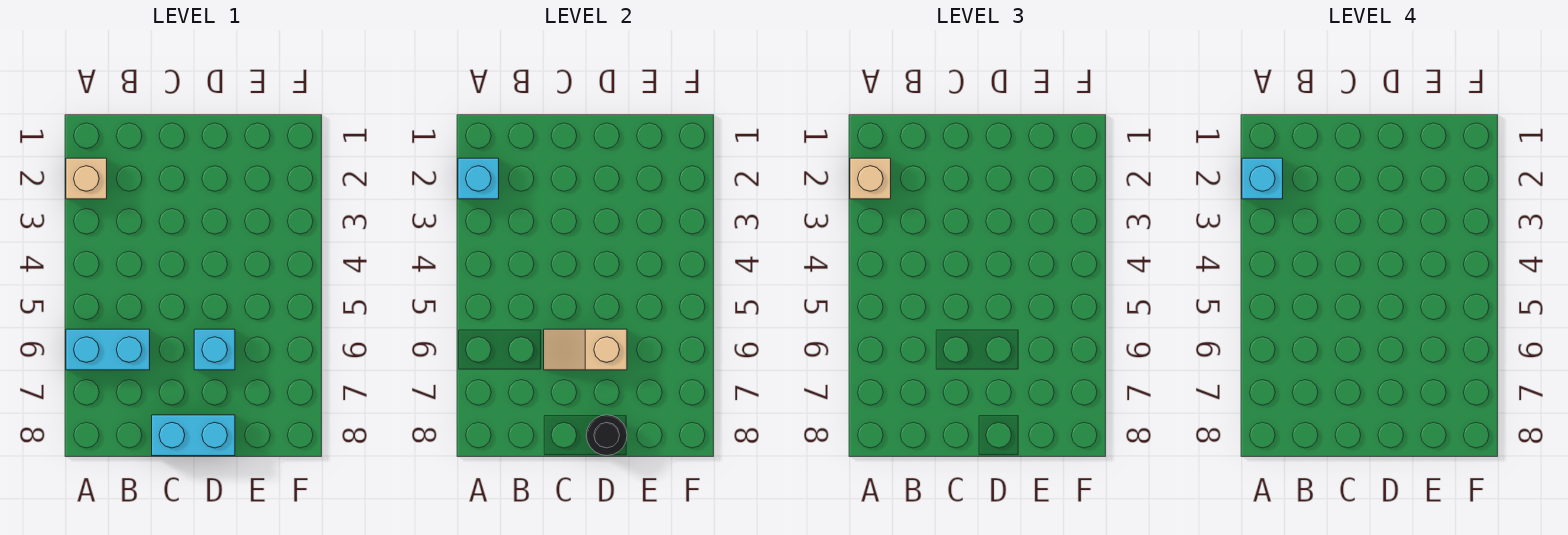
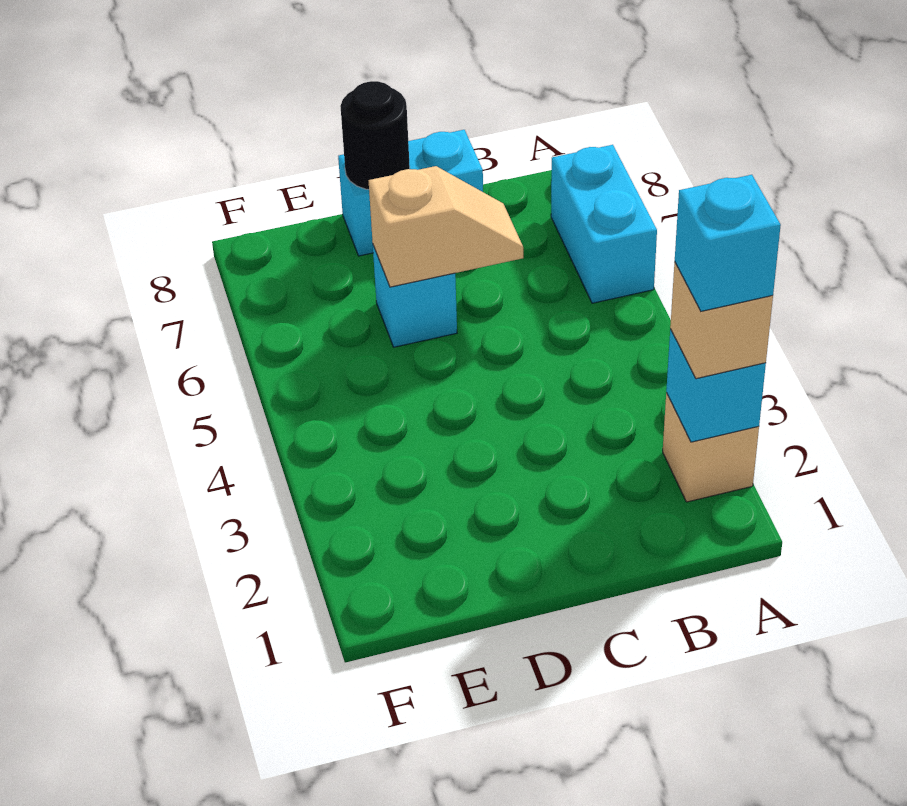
cyan brick A6:B6 level 1 -> cyan brick A6:A7 level 1

